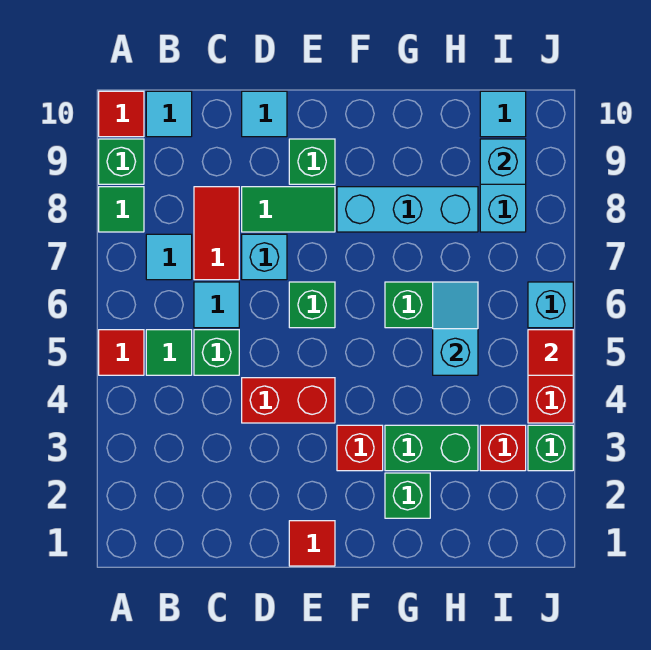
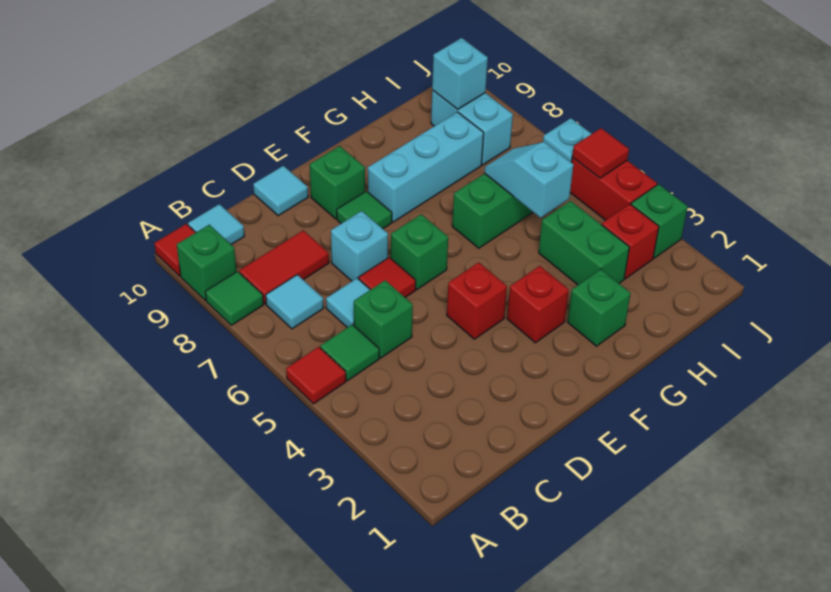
red tile C7:C8 level 1 -> red tile B8:C8 level 1
red brick D4:E4 level 1 -> red brick E4 level 1
green tile D8:E8 level 1 -> green tile E8 level 1
red tile E1 level 1 -> red tile D6 level 1
green brick G3:H3 level 1 -> green brick H3:H4 level 1
cyan tile I10 level 1 -> none

